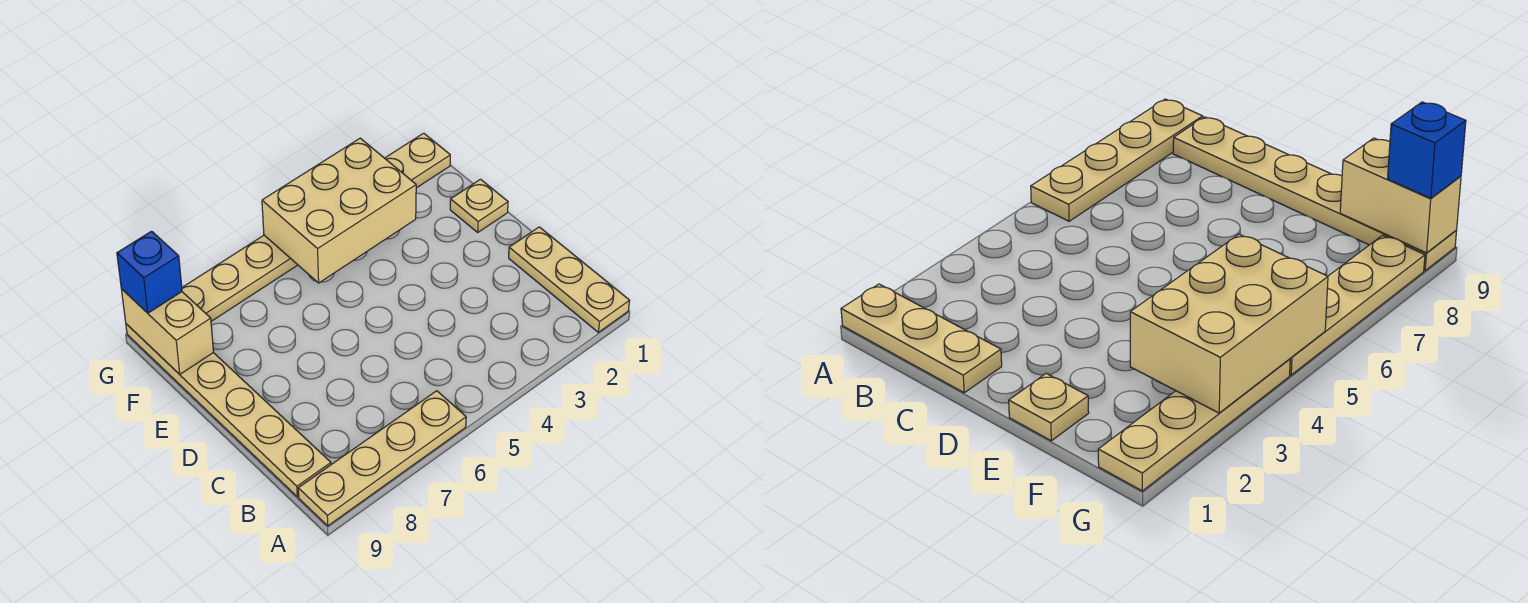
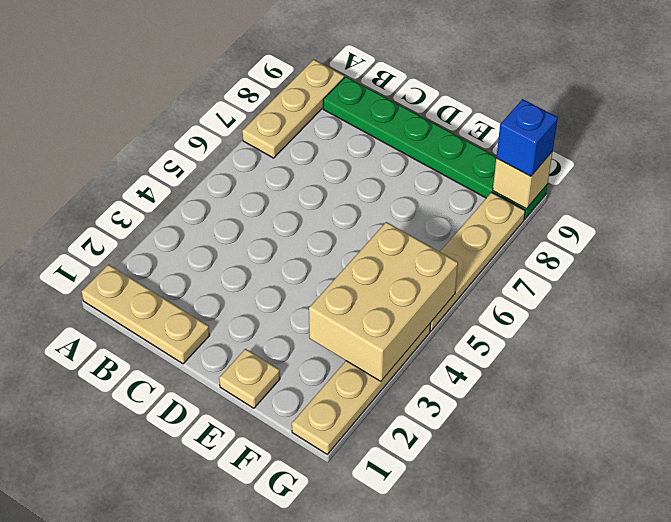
tan plate A6:A9 level 1 -> tan plate A7:A9 level 1
tan plate B9:G9 level 1 -> green plate B9:G9 level 1
tan brick F9:G9 level 2 -> tan brick G9 level 2

